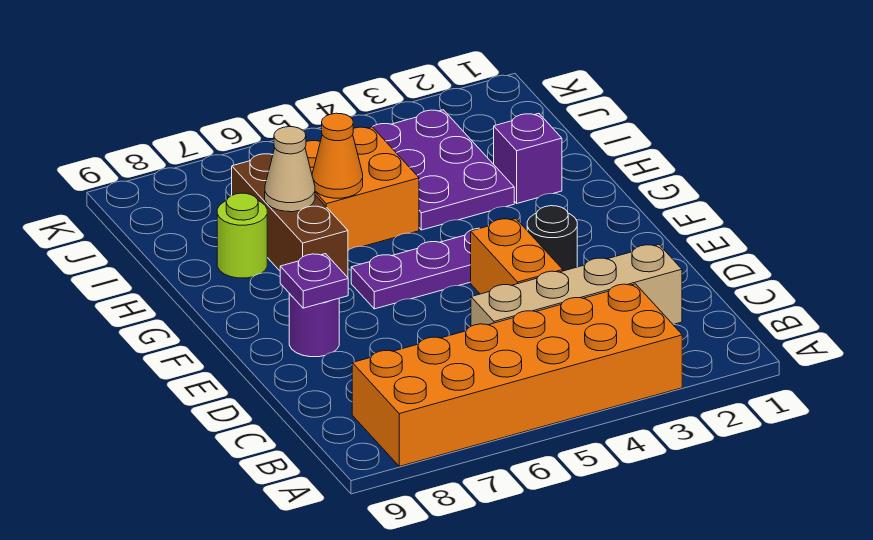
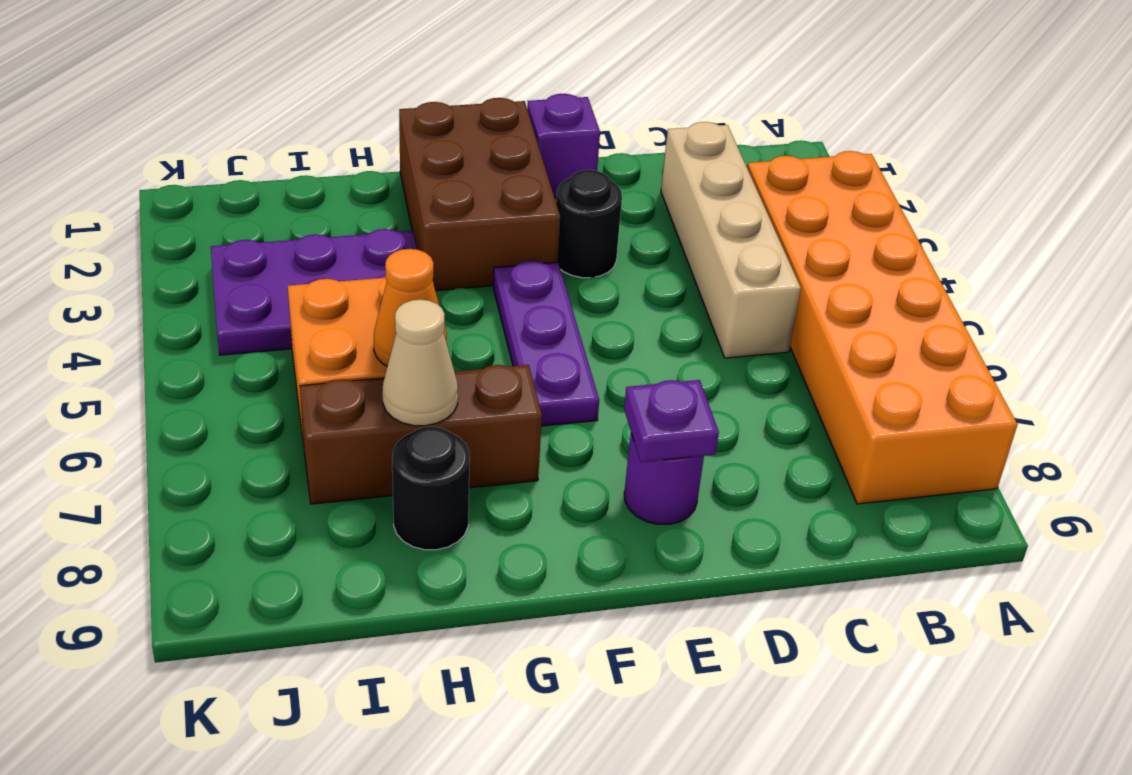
orange brick D4:E4 level 1 -> none
none -> brown brick F1:G3 level 1
purple brick H2 level 1 -> purple brick E1 level 1
lime round brick H8 level 1 -> black round brick H8 level 1

